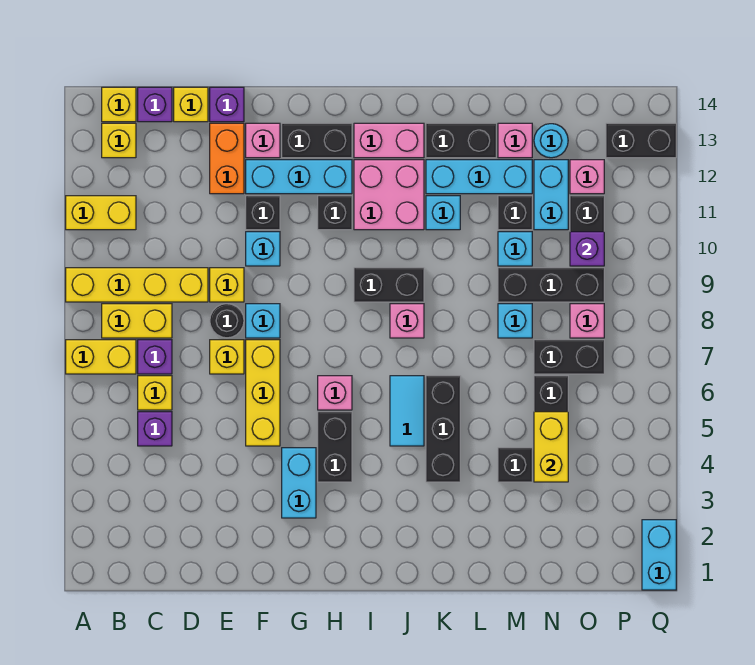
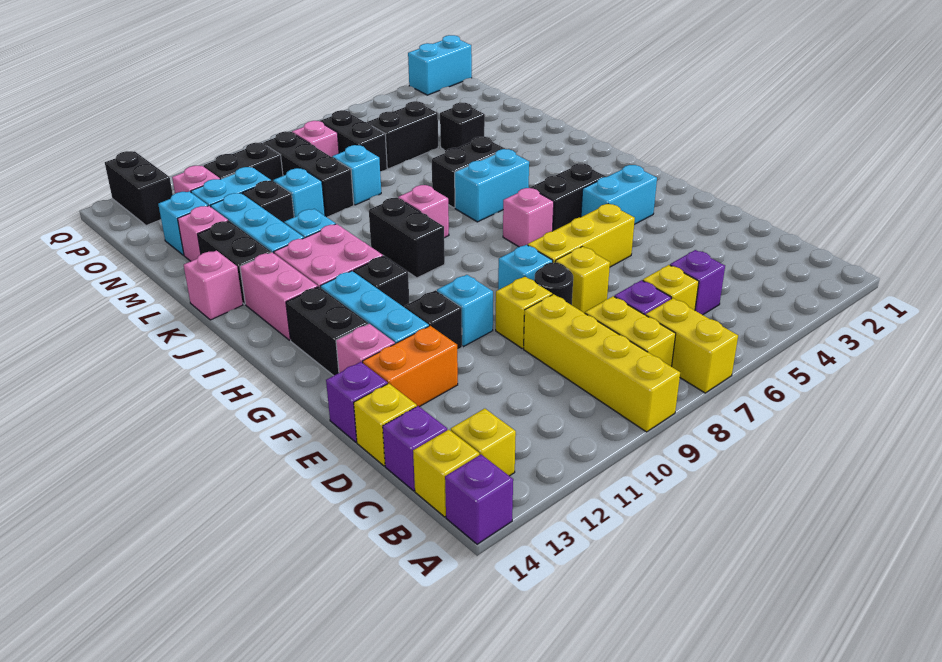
yellow brick A11:B11 level 1 -> none
cyan tile J5:J6 level 1 -> cyan brick J5:J6 level 1
black brick K4:K6 level 1 -> black brick K5:K6 level 1
none -> pink brick K14 level 1
yellow brick N4:N5 level 2 -> none
cyan round brick N13 level 1 -> cyan brick N13 level 1
purple brick O10 level 2 -> purple brick A14 level 1

